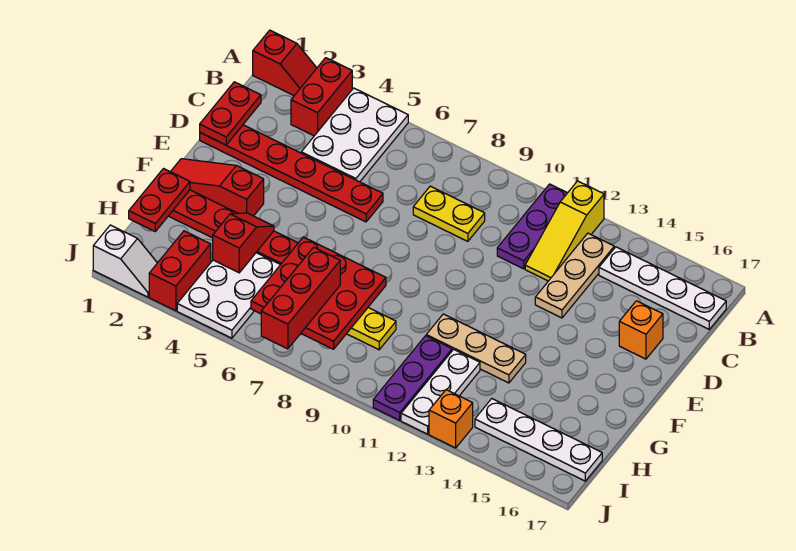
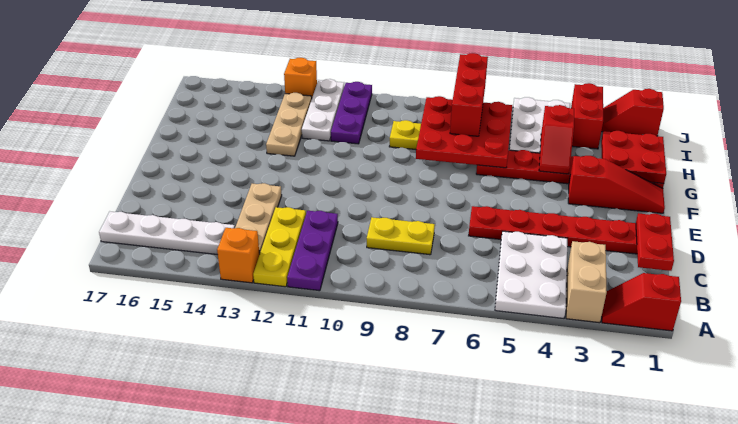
red brick A3:B3 level 1 -> tan brick A3:B3 level 1
yellow slope A12:C12 level 1 top A -> yellow plate A12:C12 level 1
orange brick D16 level 1 -> orange brick A13 level 1
red plate G1:H1 level 2 -> red plate G1:H2 level 2
tan plate G11:G13 level 1 -> tan plate G13:I13 level 1
white plate I14:I17 level 1 -> none
white slope J1:J2 level 1 top 1 -> red slope J1:J2 level 1 top 1

